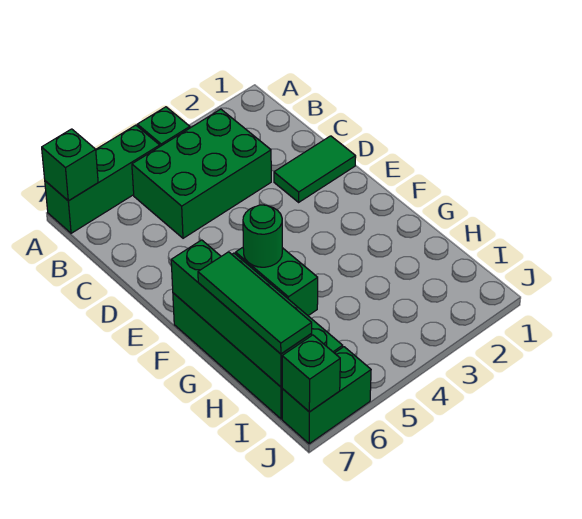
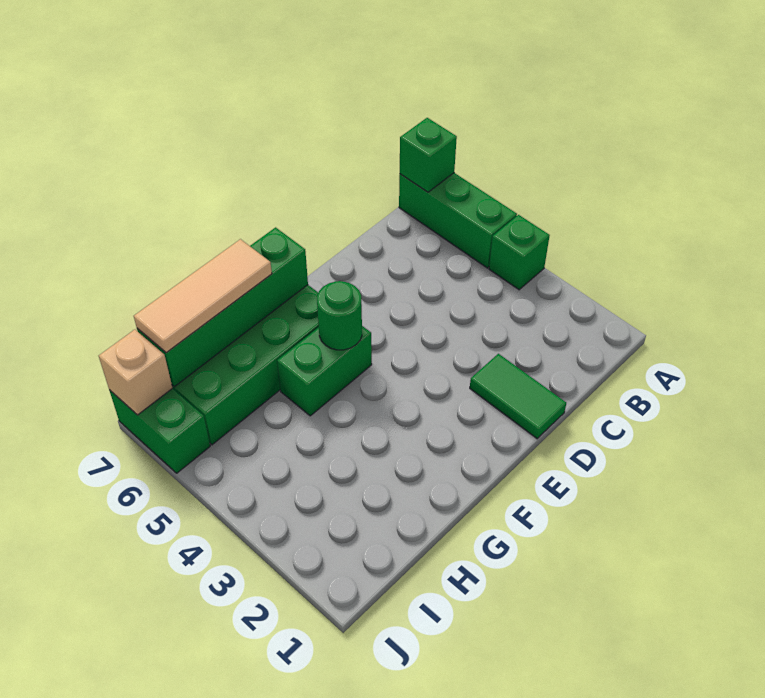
green brick B3:C5 level 1 -> none
green tile G7:I7 level 3 -> tan tile G7:I7 level 3
green brick J7 level 2 -> tan brick J7 level 2

